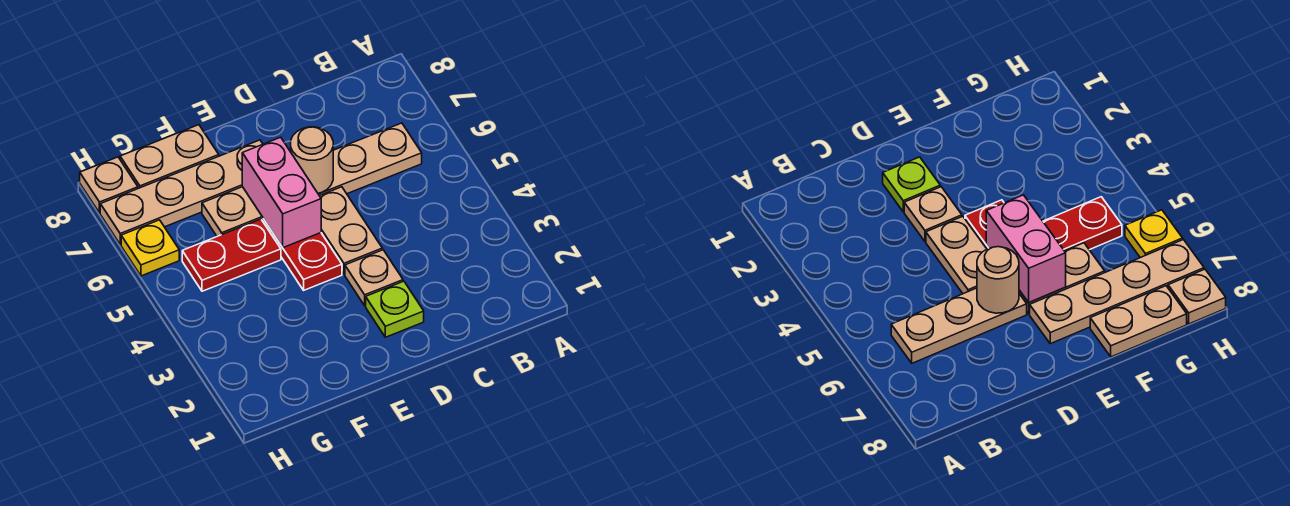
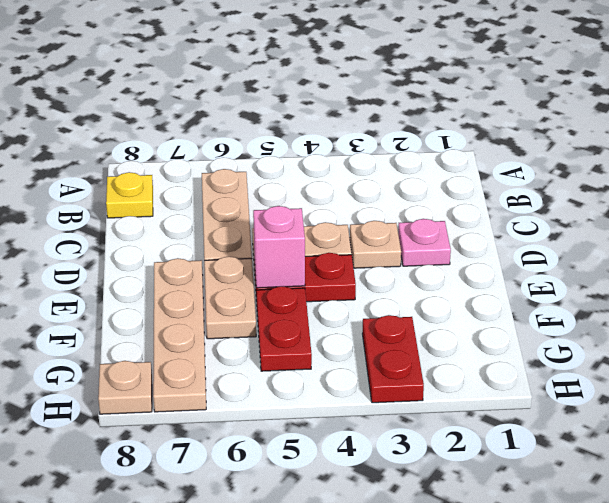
lime plate D2 level 1 -> pink plate D2 level 1
tan round brick D6 level 2 -> none
pink brick E5:E6 level 2 -> pink brick E5 level 2
tan plate F8:G8 level 1 -> none
none -> red plate G3:H3 level 1
yellow plate H6 level 1 -> yellow plate B8 level 1

